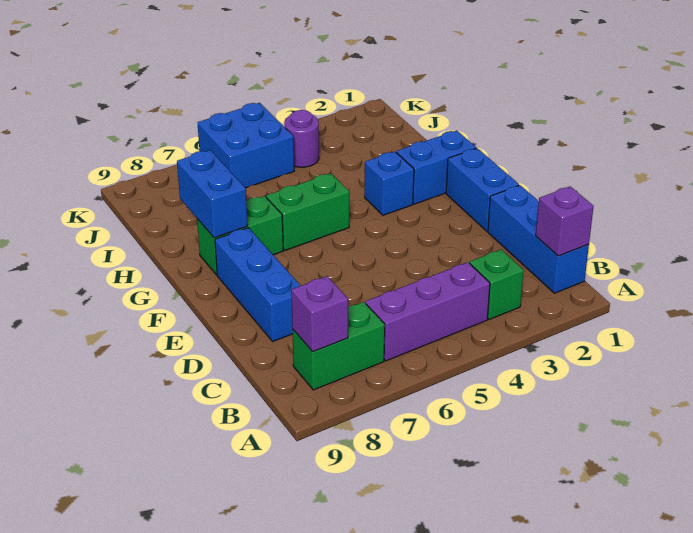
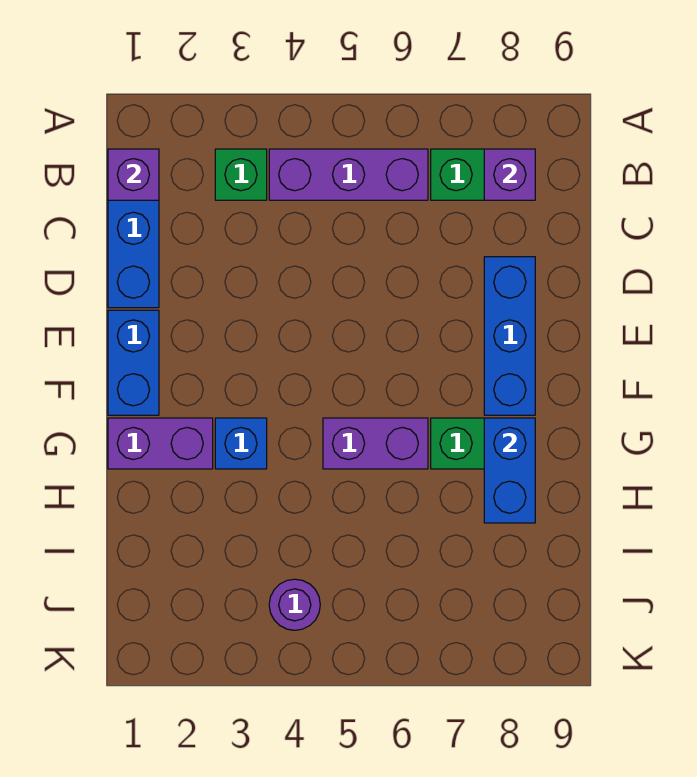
blue brick G1:G2 level 1 -> purple brick G1:G2 level 1
green brick G5:G6 level 1 -> purple brick G5:G6 level 1
blue brick J5:K6 level 1 -> none

